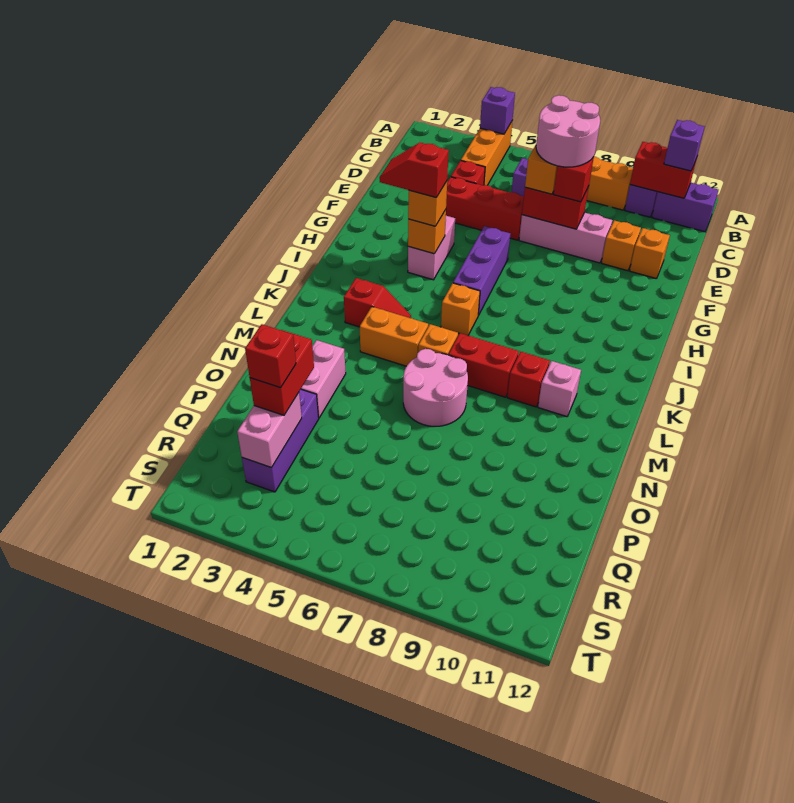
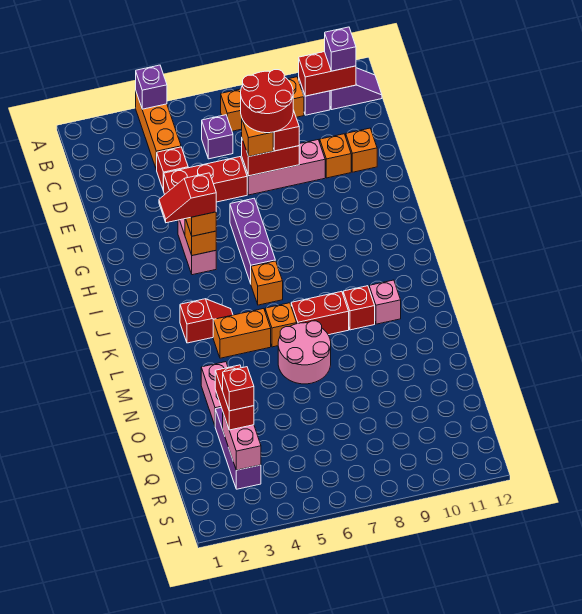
purple brick B11:B12 level 1 -> purple slope B11:B12 level 1 top 11
pink round brick D7:E8 level 4 -> red round brick D7:E8 level 4

